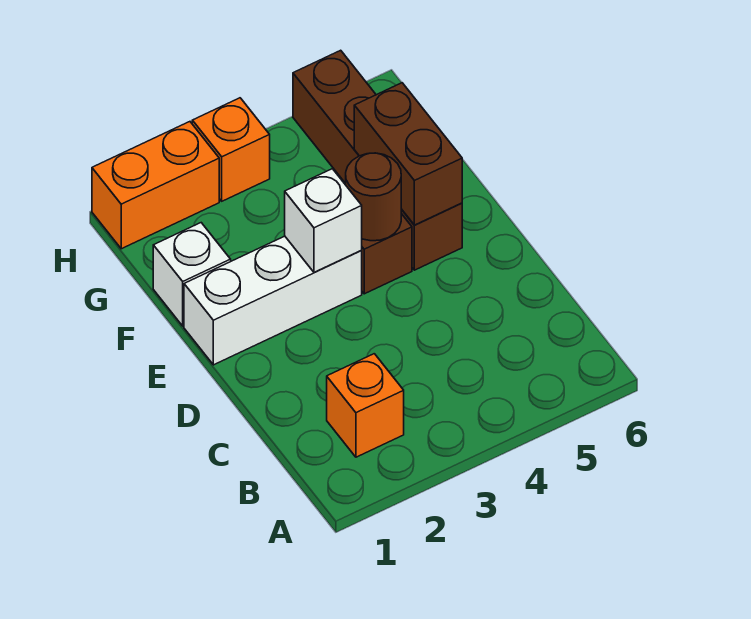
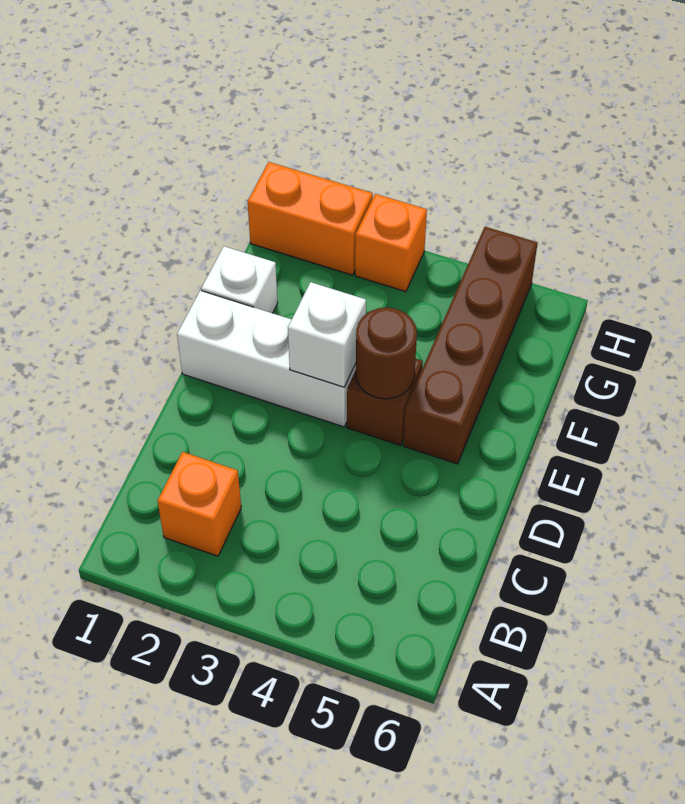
brown brick E5:F5 level 2 -> none

